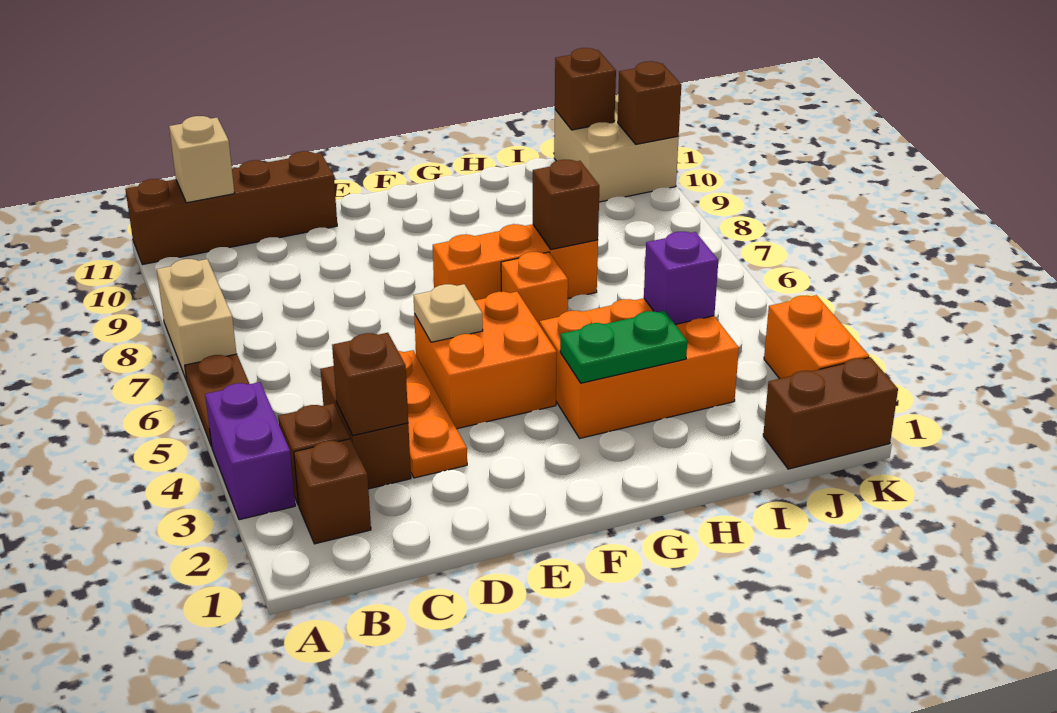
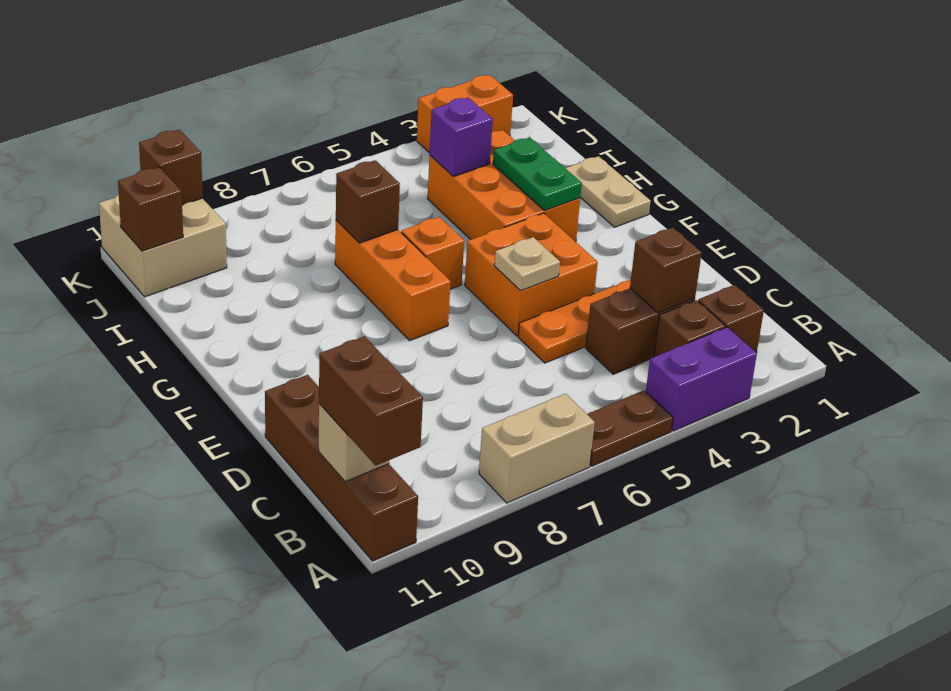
none -> tan plate G1:H1 level 1
brown brick J1:K1 level 1 -> brown brick A11:B11 level 3

